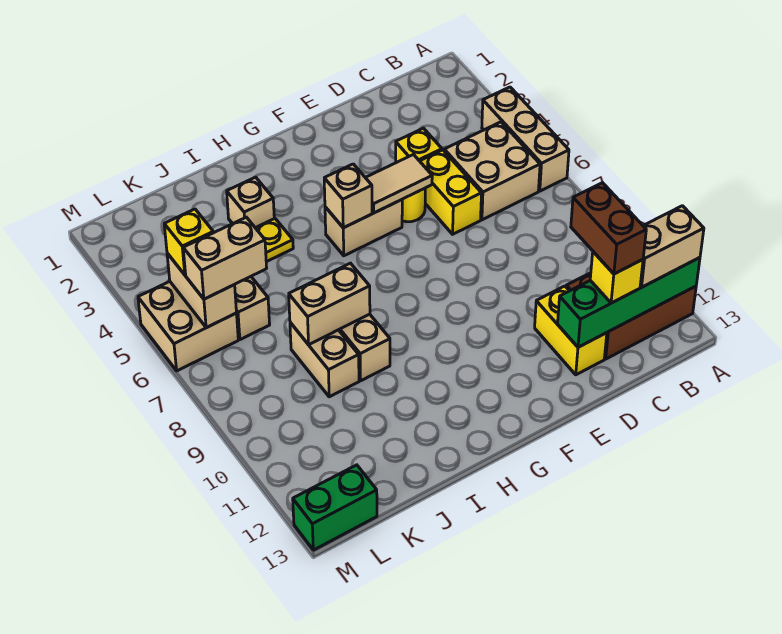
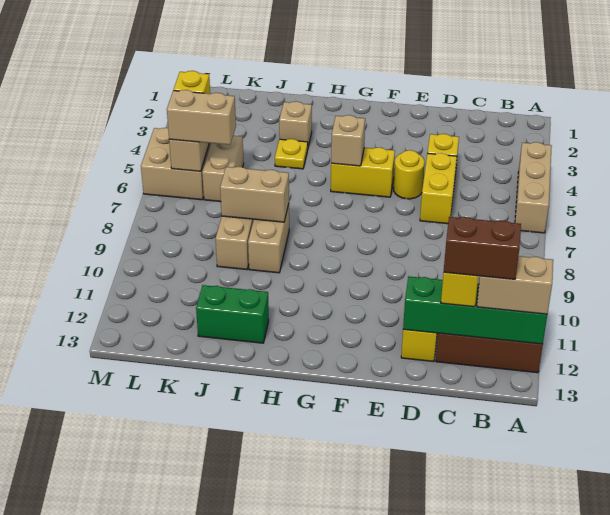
tan brick B5:C6 level 1 -> none
brown brick C11:C12 level 4 -> brown brick B12:C12 level 4
tan tile E5:F5 level 2 -> none
tan brick F5:G5 level 1 -> yellow brick F5:G5 level 1
green brick L13:M13 level 1 -> green brick I12:J12 level 1

